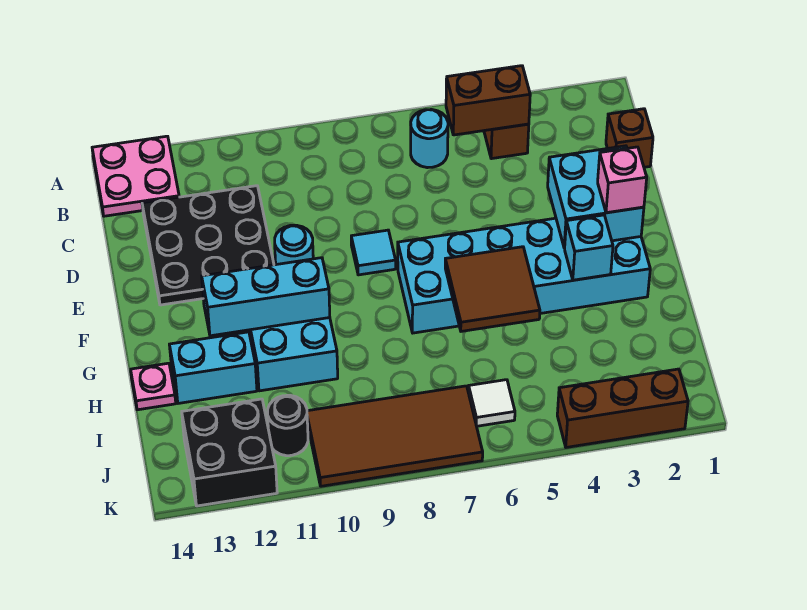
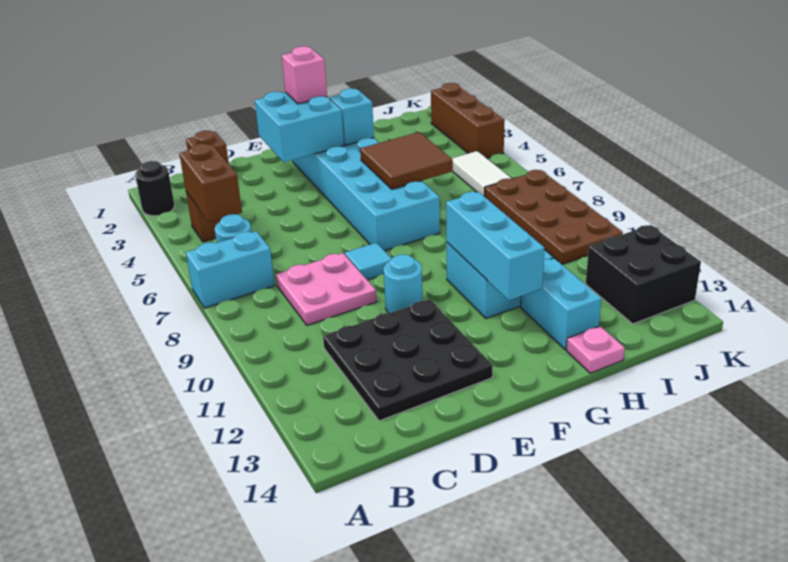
none -> cyan brick A7:B7 level 1
pink plate A13:B14 level 1 -> pink plate C8:D9 level 1
white tile J6 level 1 -> white tile J5:J6 level 1
brown tile J7:K10 level 1 -> brown plate J7:K10 level 1
black round brick J11 level 1 -> black round brick A2 level 1

